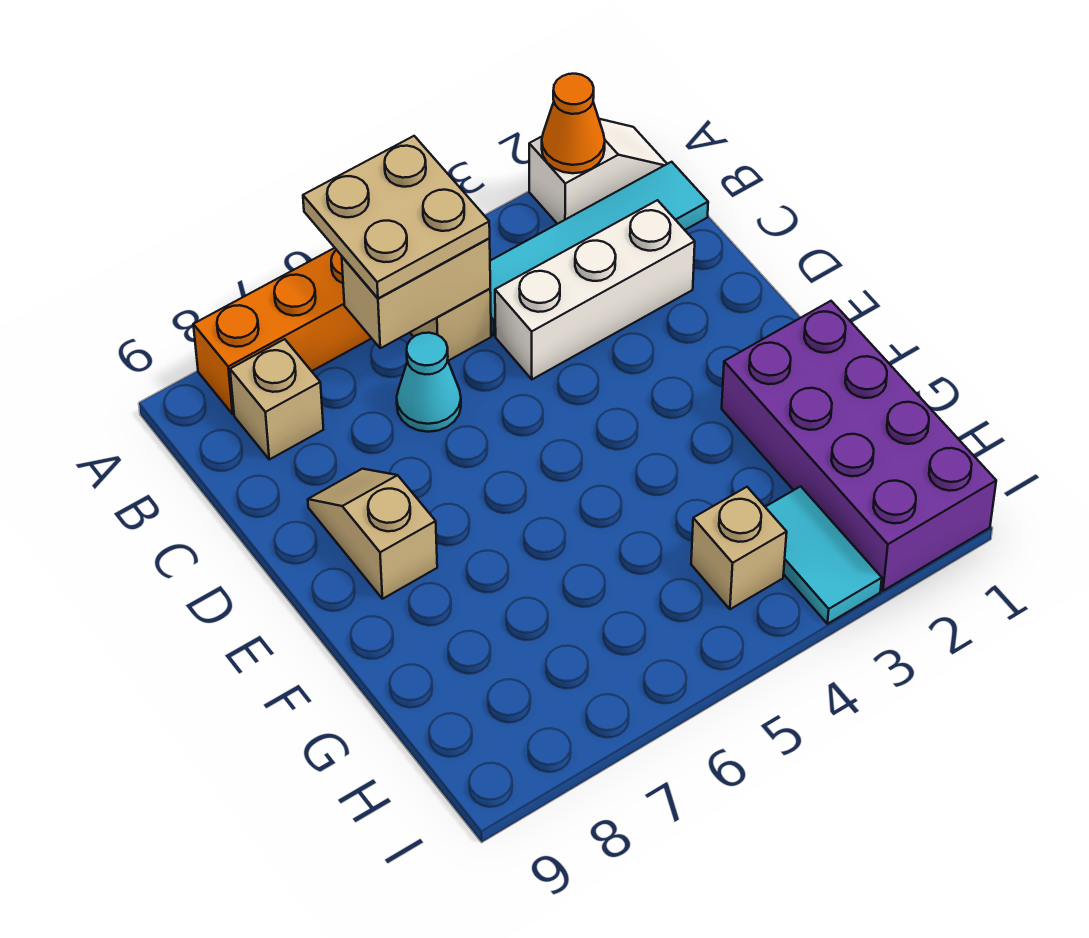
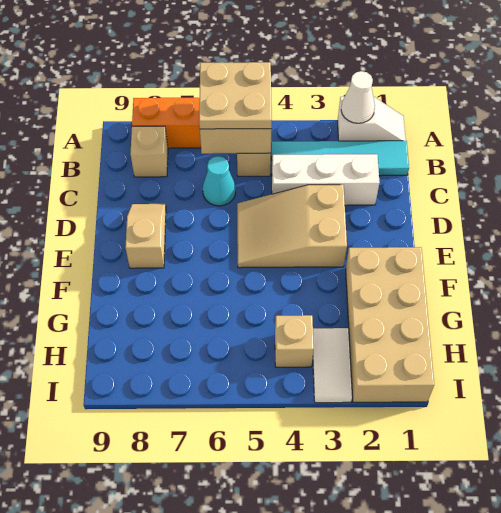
orange cone A2 level 2 -> white cone A2 level 2
none -> tan slope D3:E5 level 1 top 3
purple brick F1:I2 level 1 -> tan brick F1:I2 level 1
cyan tile H3:I3 level 1 -> white tile H3:I3 level 1

